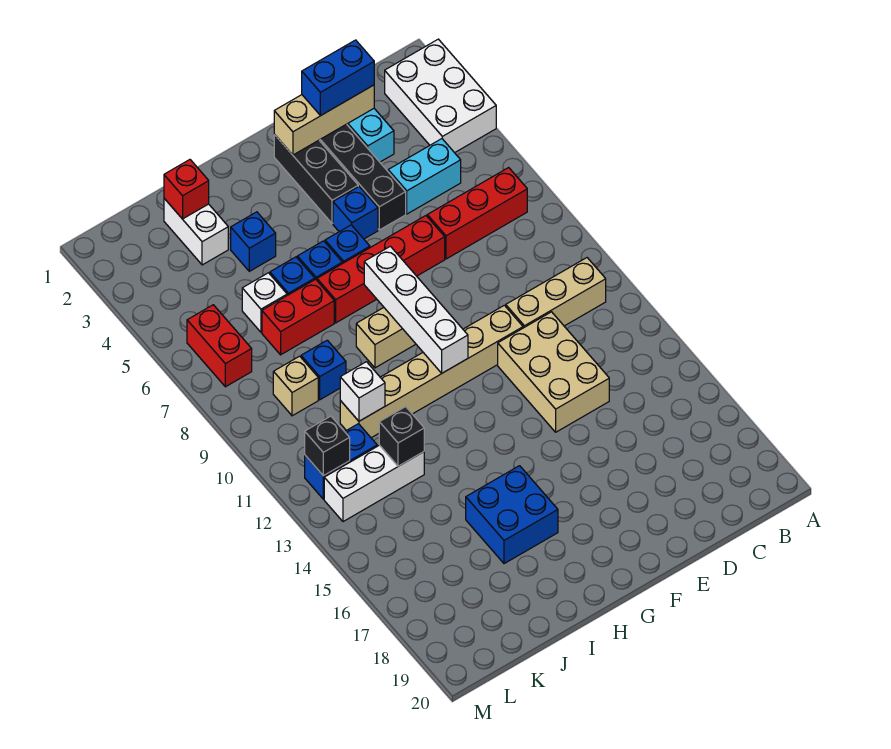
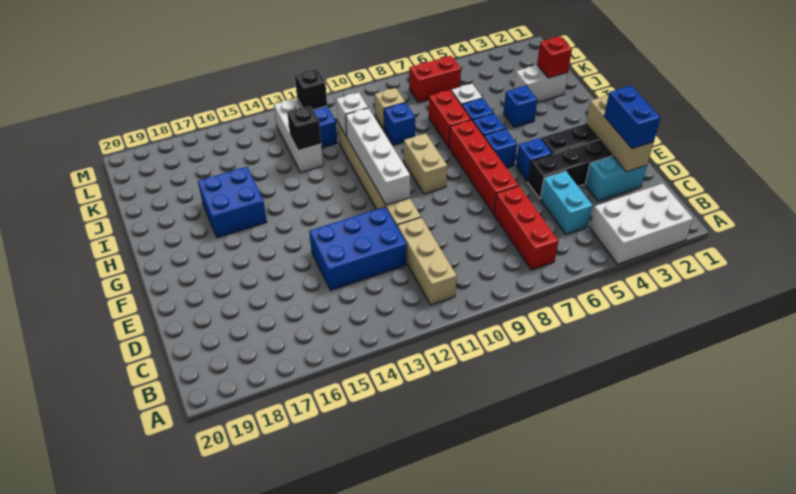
tan brick D12:E14 level 1 -> blue brick D12:E14 level 1
white brick G8:G11 level 2 -> white brick F11:I11 level 2

